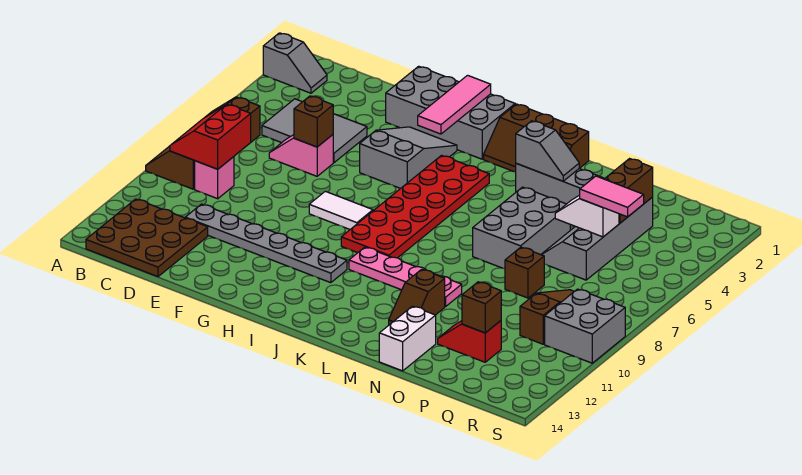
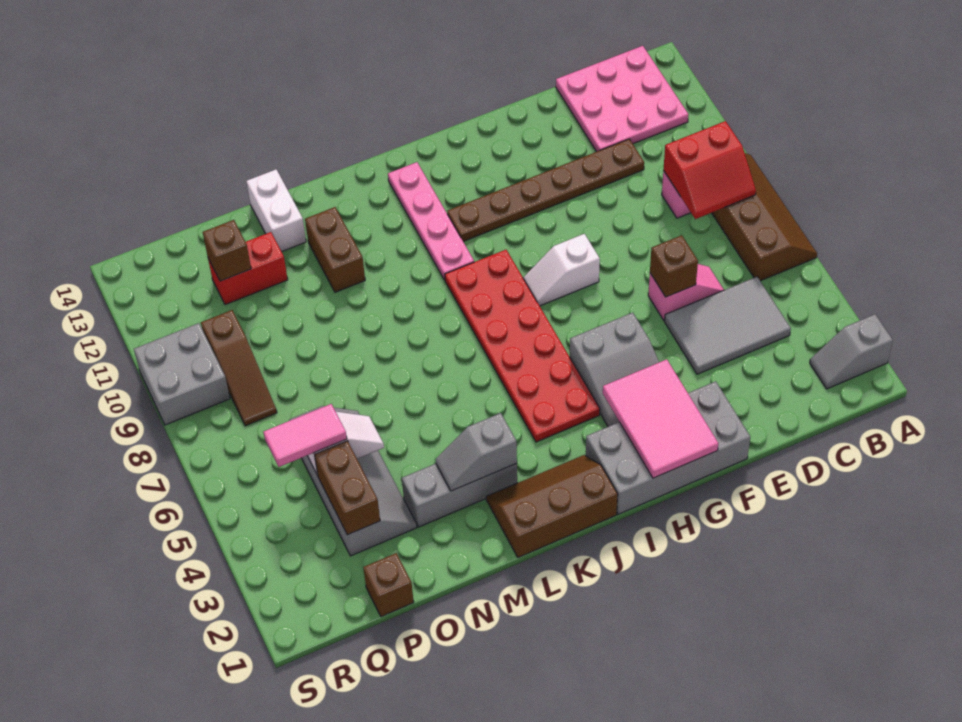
red slope B8:C9 level 2 top C -> red slope B8:C9 level 2 top 9
brown plate B12:D14 level 1 -> pink plate B12:D14 level 1
grey plate D11:I11 level 1 -> brown plate D11:I11 level 1
white tile G8:H8 level 1 -> white slope G8:H8 level 1 top G
pink tile H1:H3 level 2 -> pink tile G1:H3 level 2
pink plate J10:M10 level 1 -> pink plate J10:J13 level 1
grey brick M5:N7 level 1 -> none
brown slope M11:M12 level 1 top 11 -> brown brick M11:M12 level 1
brown brick O8 level 1 -> brown brick P1 level 1
red slope O12:P12 level 1 top P -> red brick O12:P12 level 1

